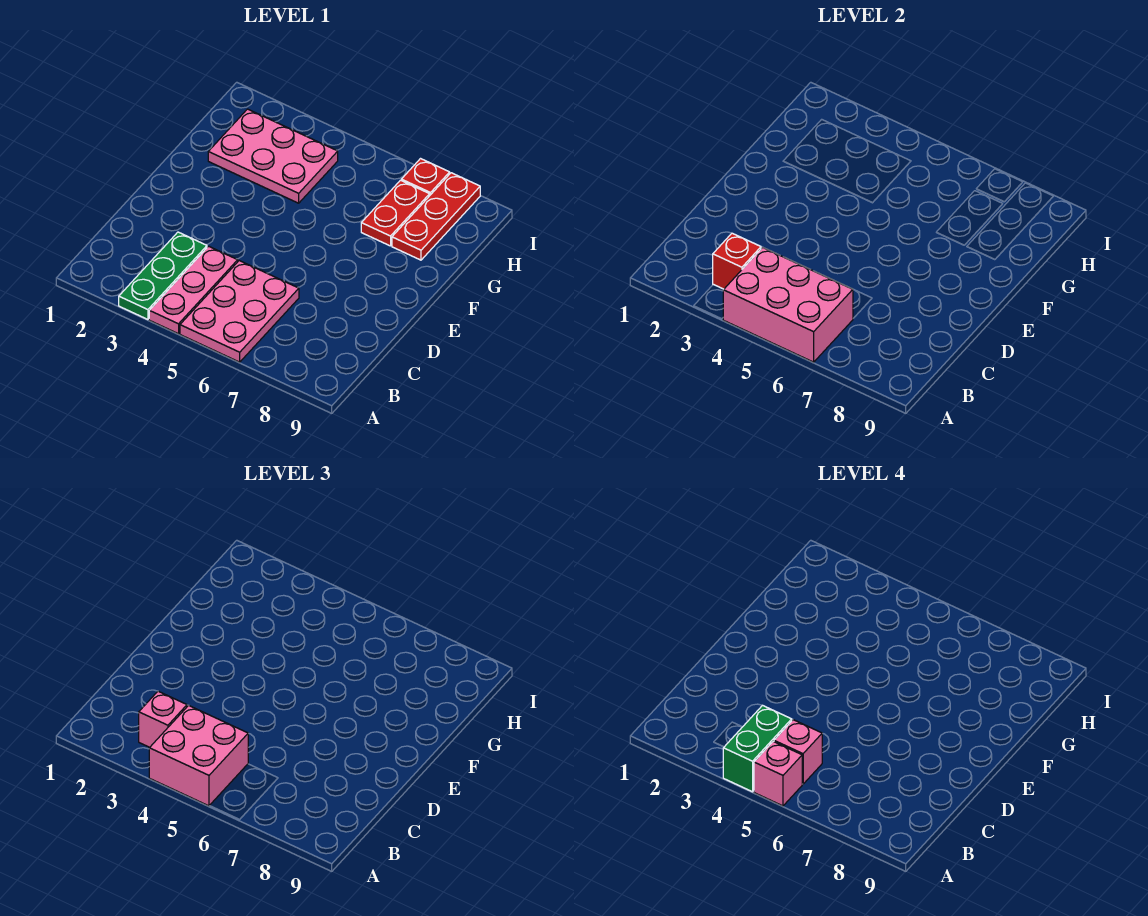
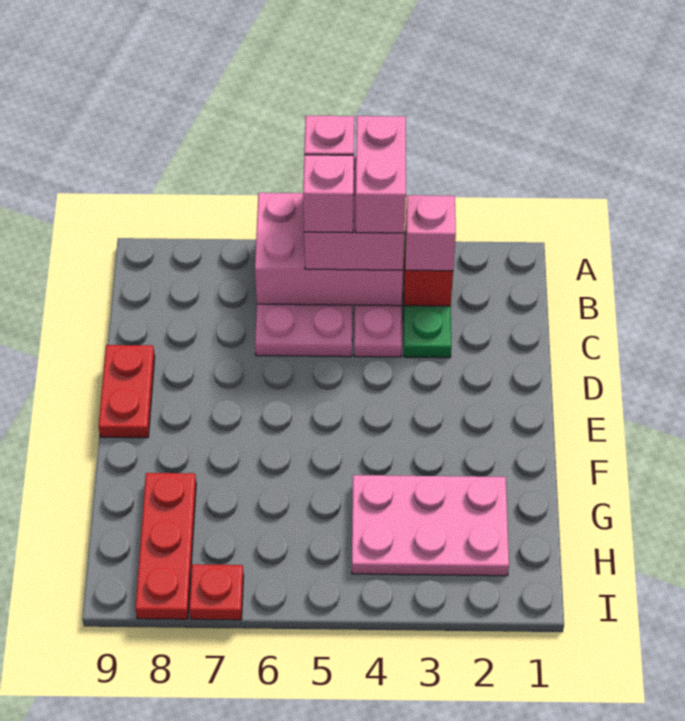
green brick A4:B4 level 4 -> pink brick A4:B4 level 4
red plate G7:H7 level 1 -> red plate D9:E9 level 1

